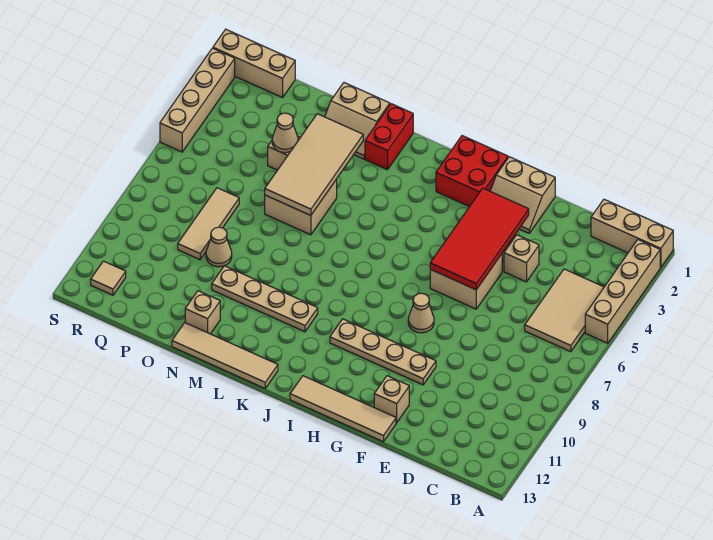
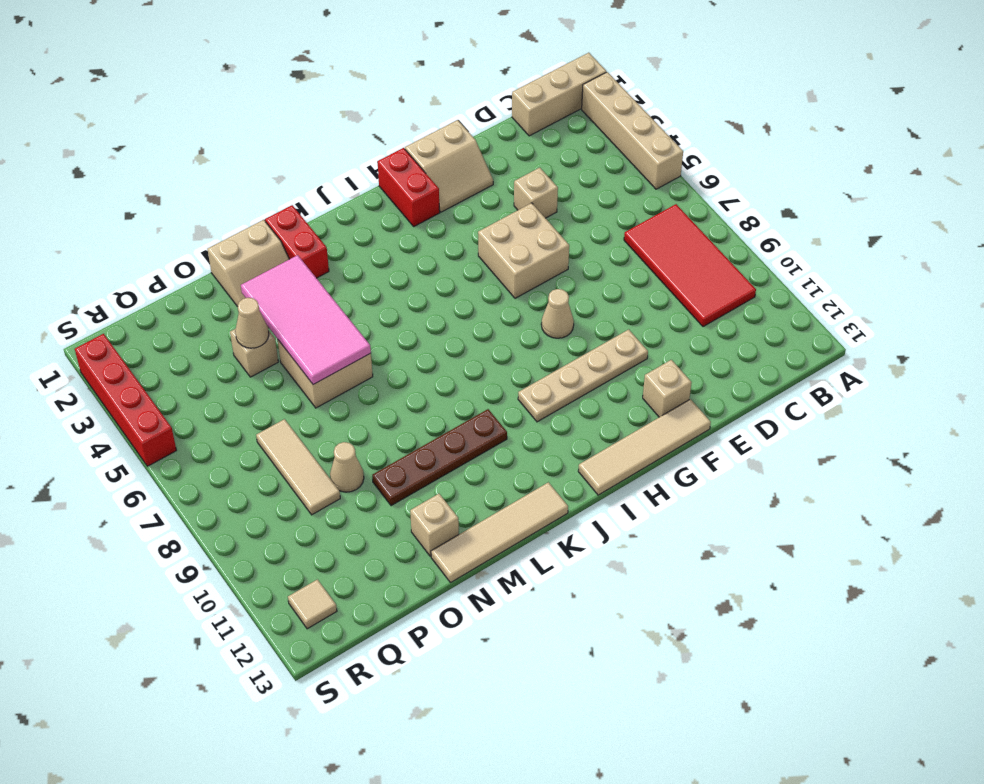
tan tile B4:C6 level 1 -> none
red tile F3:G6 level 2 -> red tile B7:C10 level 1
red brick H1:I2 level 1 -> red brick H1:H2 level 1
tan plate K10:N10 level 1 -> brown plate K10:N10 level 1
tan tile M3:N6 level 2 -> pink tile M3:N6 level 2
tan brick Q1:S1 level 1 -> none
tan brick S2:S5 level 1 -> red brick S2:S5 level 1

